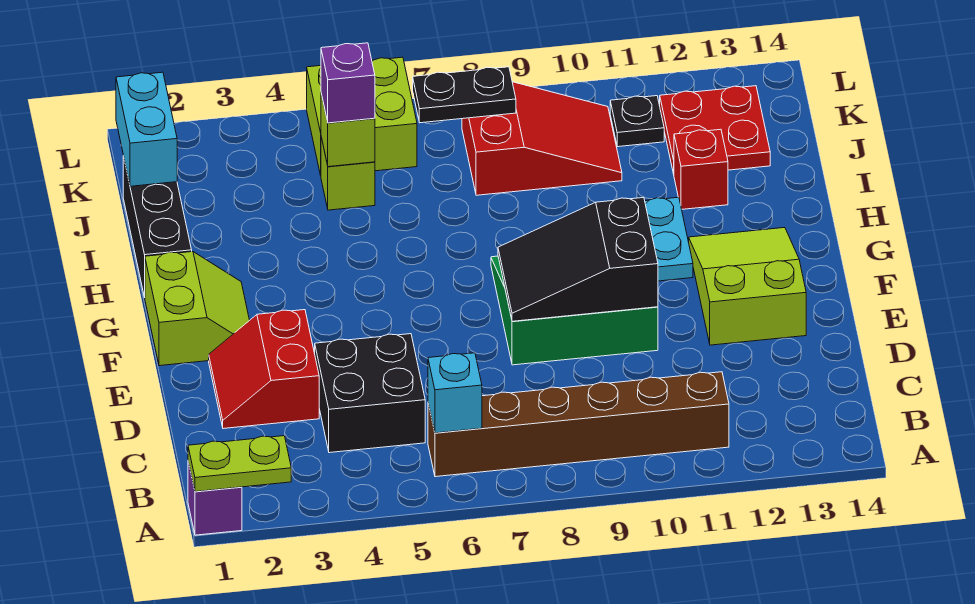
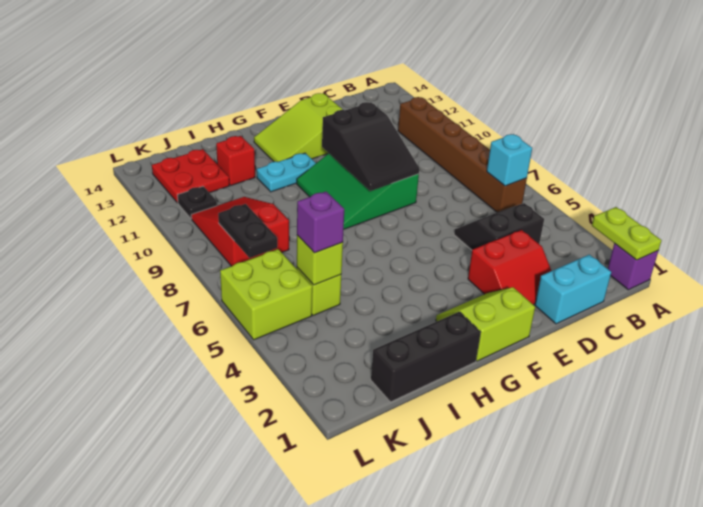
black brick C4:D5 level 1 -> black slope C4:D5 level 1 top 4
cyan brick J1:K1 level 2 -> cyan brick C1:D1 level 1

